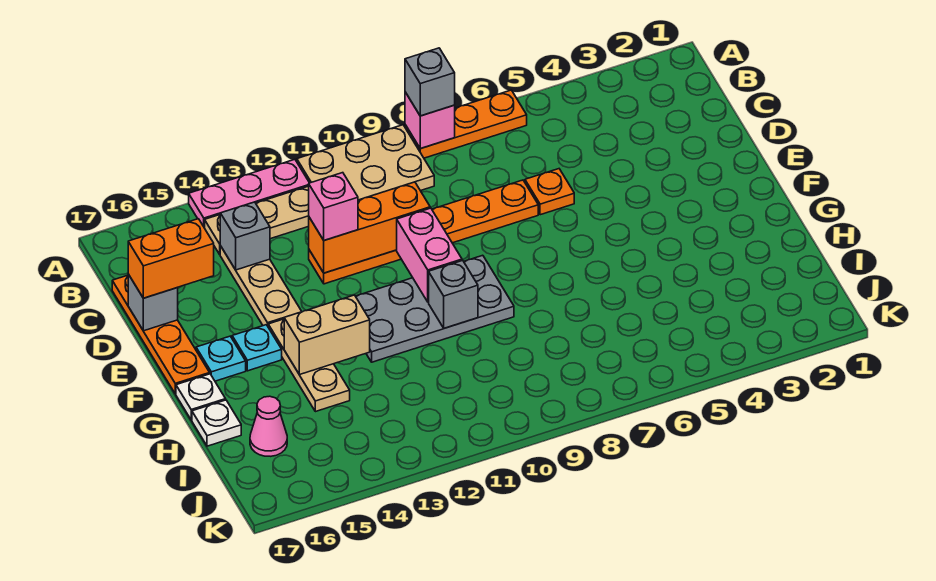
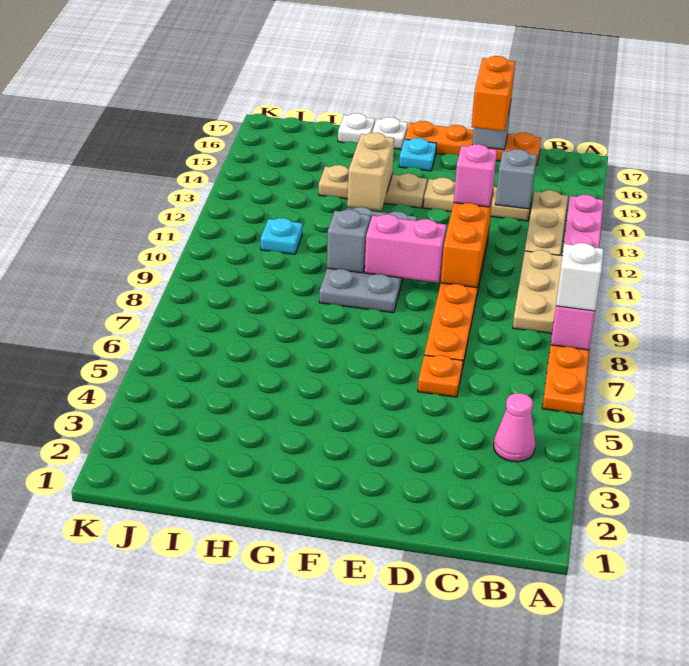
grey brick A8 level 3 -> white brick A8 level 3
cyan plate F15 level 1 -> cyan plate I11 level 1
pink cone I16 level 1 -> pink cone B4 level 1

